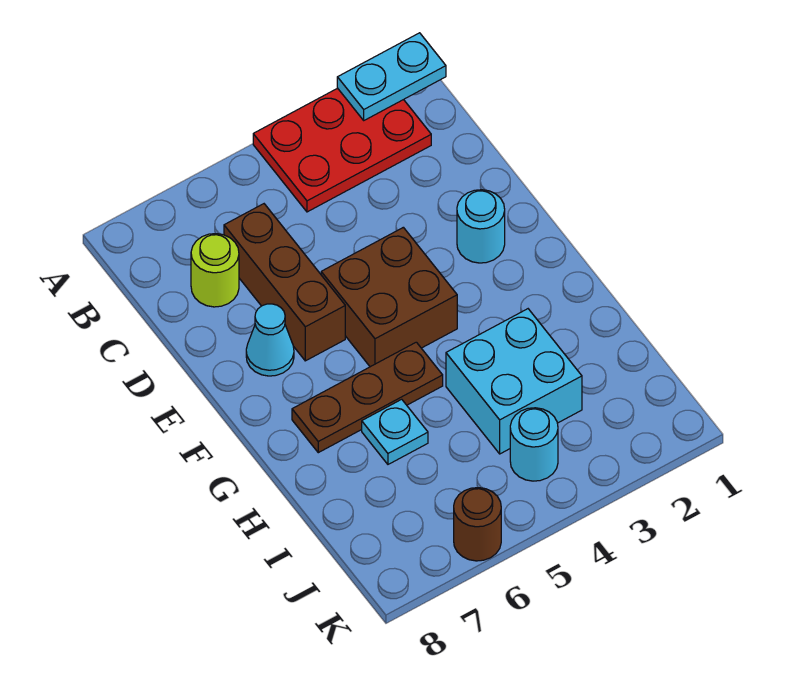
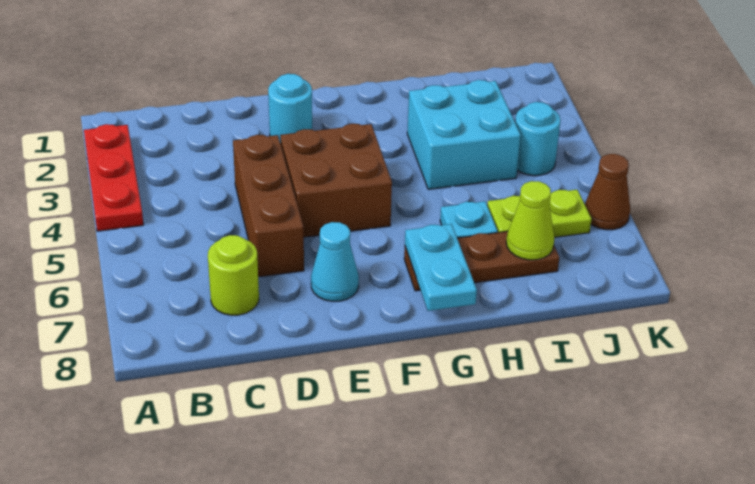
cyan plate A1:A2 level 2 -> cyan plate G7:G8 level 2
red plate A2:B4 level 1 -> red plate A2:A4 level 1
brown brick C6:E6 level 1 -> brown brick D4:D6 level 1
brown plate G5:G7 level 1 -> brown plate G7:I7 level 1
none -> lime plate I6:J6 level 1
none -> lime cone I7 level 2
brown round brick K6 level 1 -> brown cone K6 level 1

